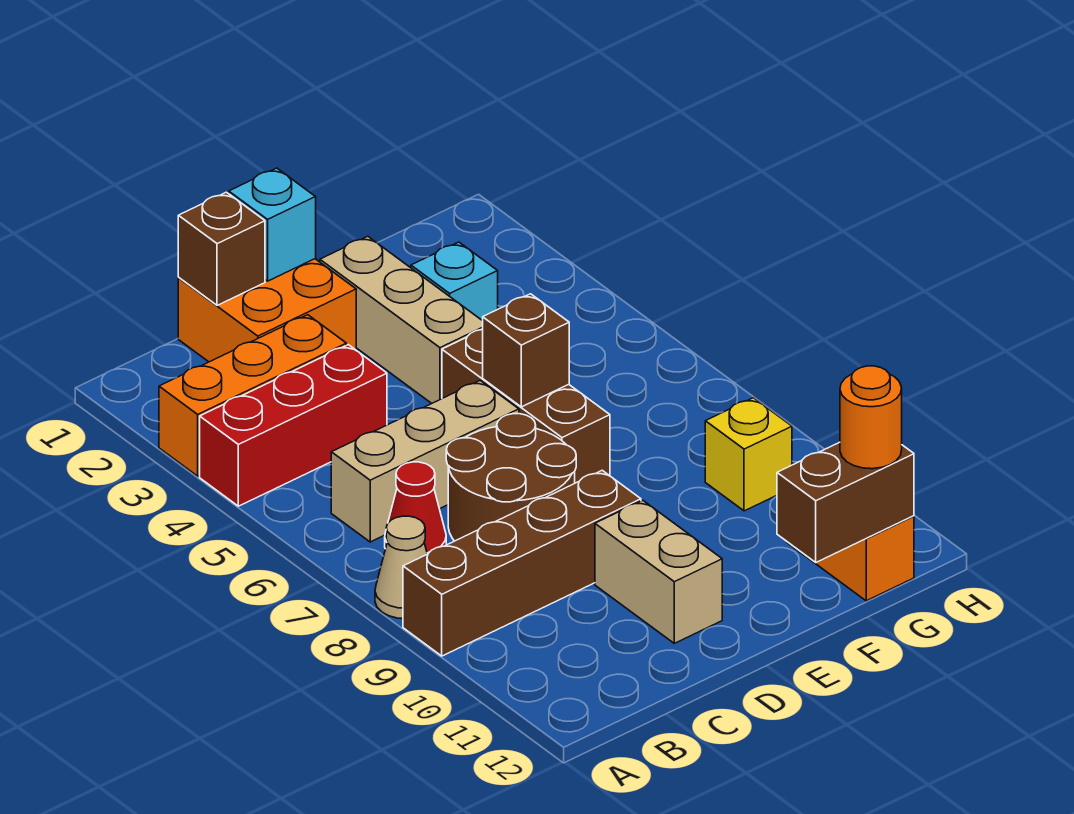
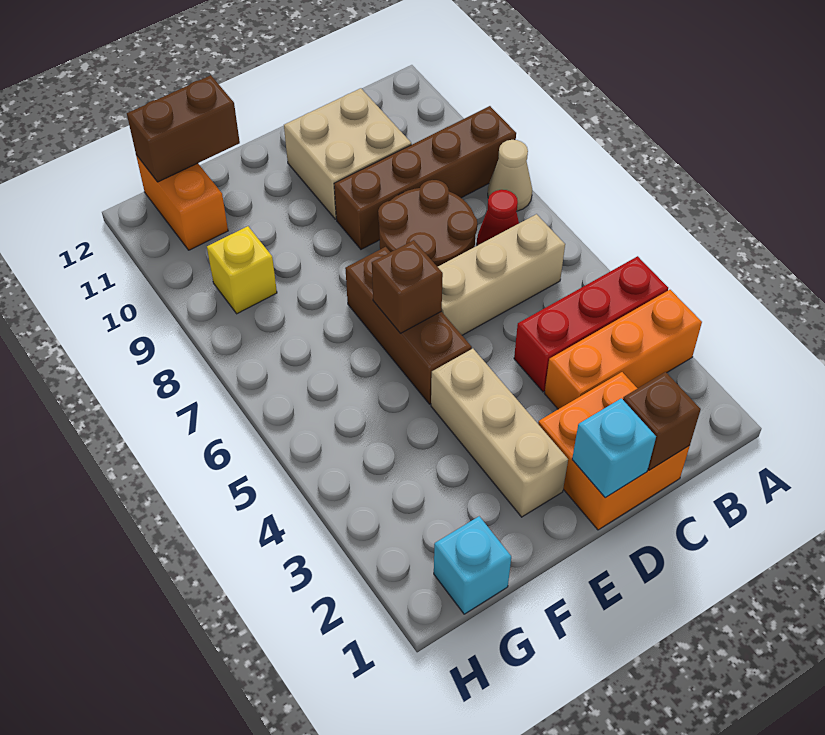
tan brick D10:D11 level 1 -> tan brick C10:D11 level 1
cyan brick F3 level 1 -> cyan brick G1 level 1
orange round brick G12 level 3 -> none

